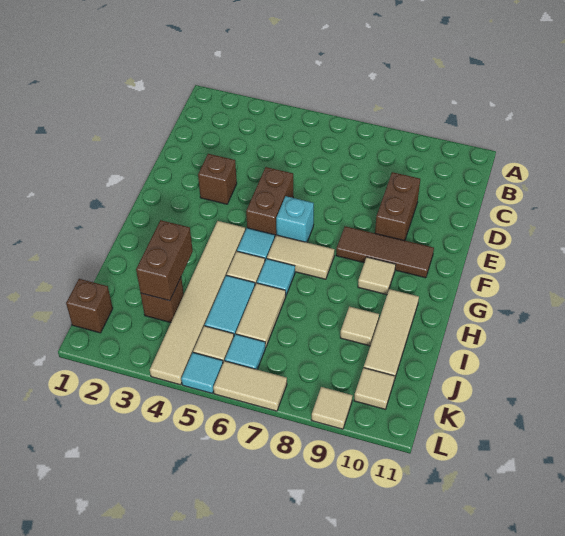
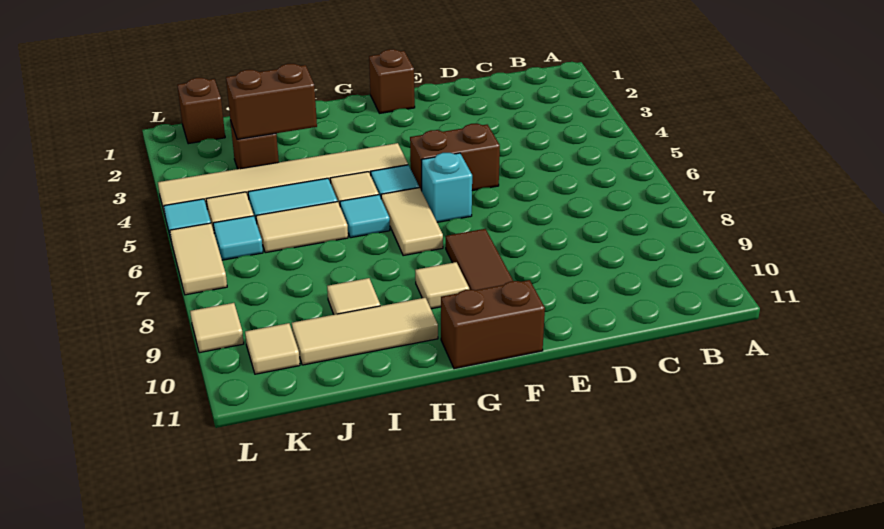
brown brick D9:E9 level 1 -> brown brick F11:G11 level 1
brown brick E3 level 1 -> brown brick F1 level 1

